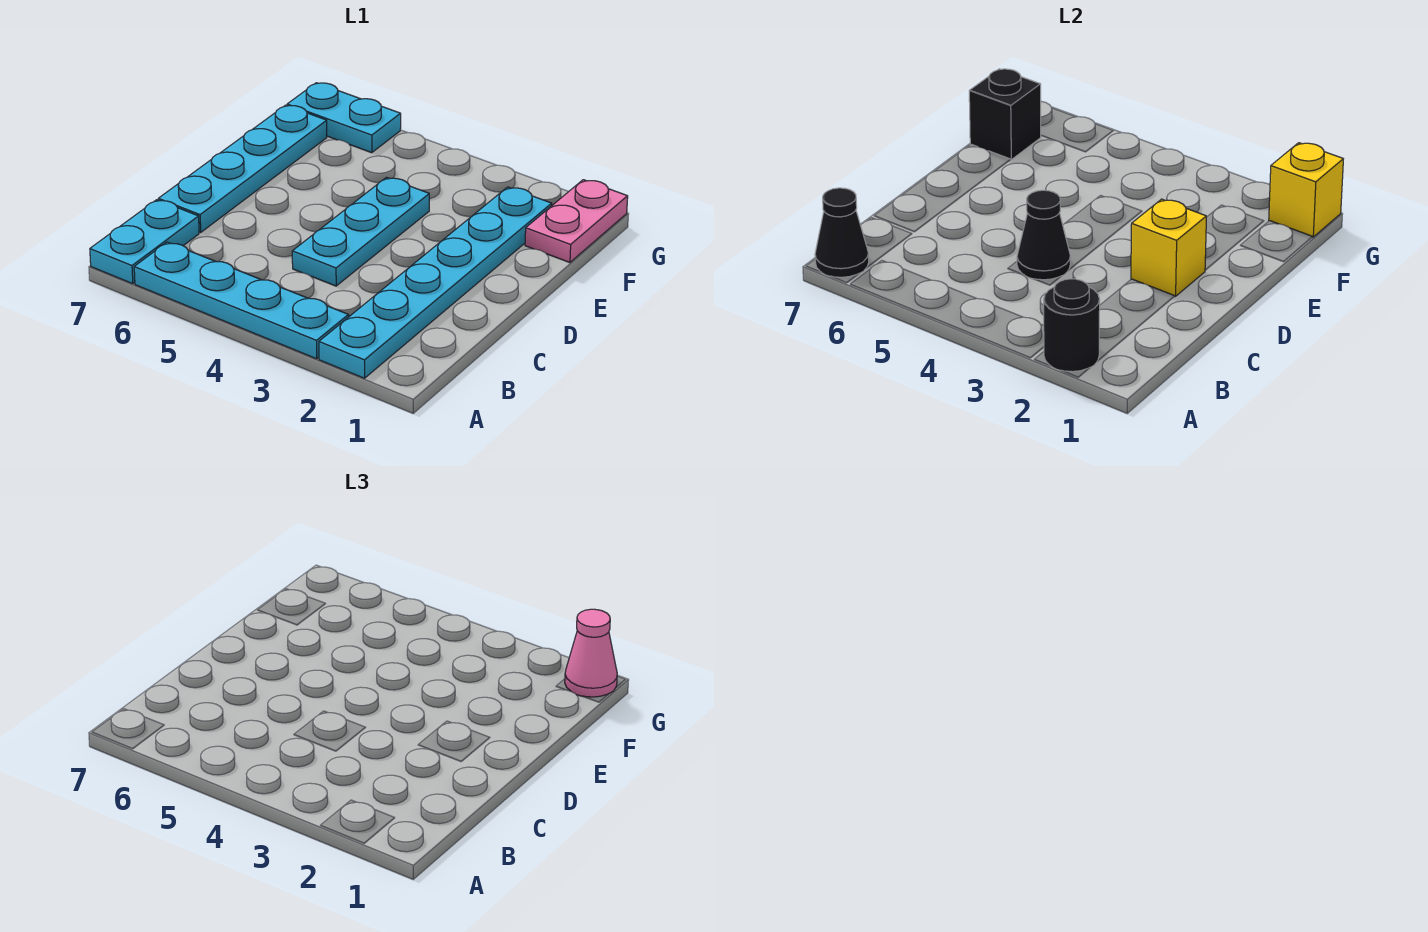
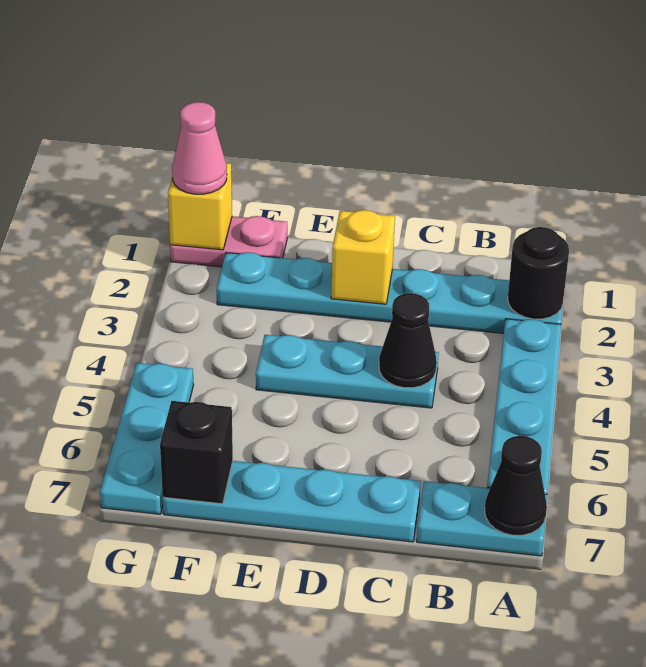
cyan plate G6:G7 level 1 -> cyan plate G5:G7 level 1

